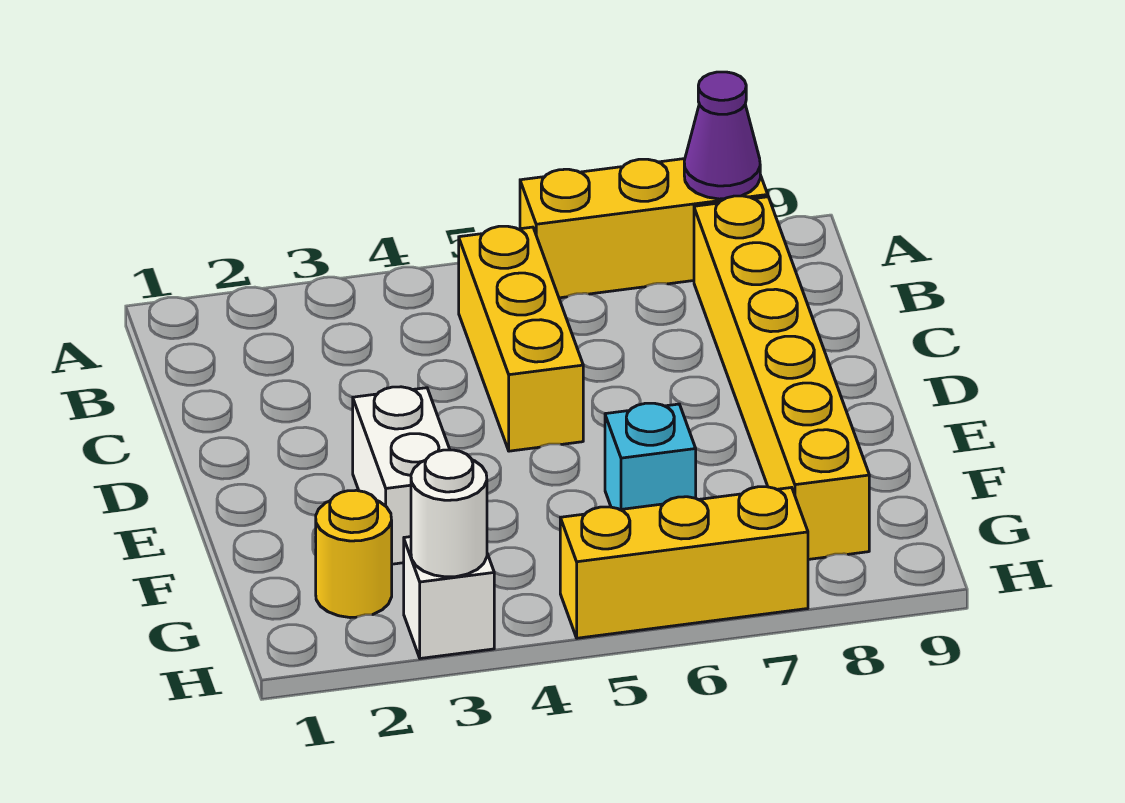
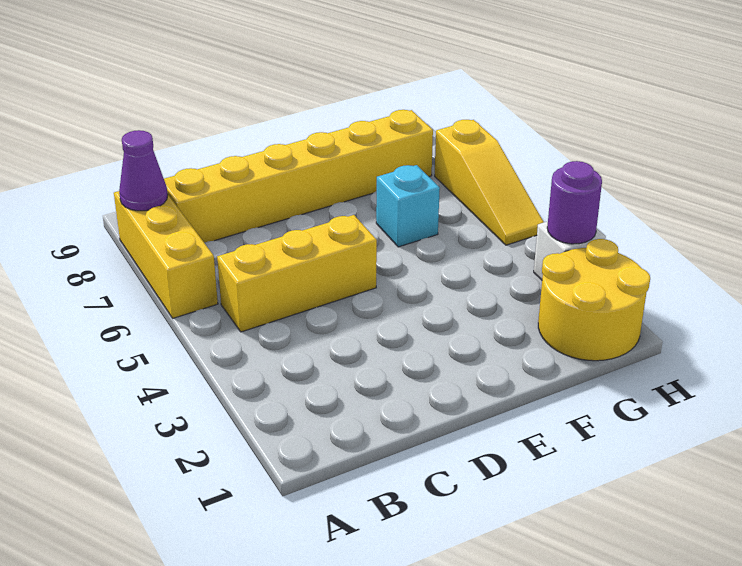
white brick E3:F3 level 1 -> none
yellow round brick G2 level 1 -> yellow round brick G1:H2 level 1
white round brick H3 level 2 -> purple round brick H3 level 2
yellow brick H5:H7 level 1 -> yellow slope H5:H7 level 1 top 7

